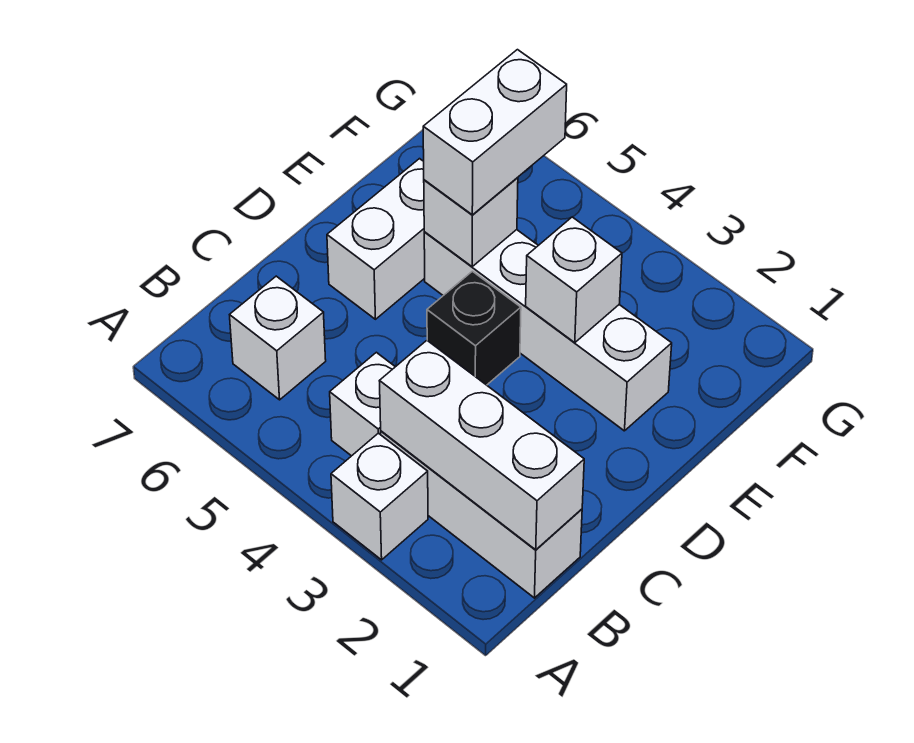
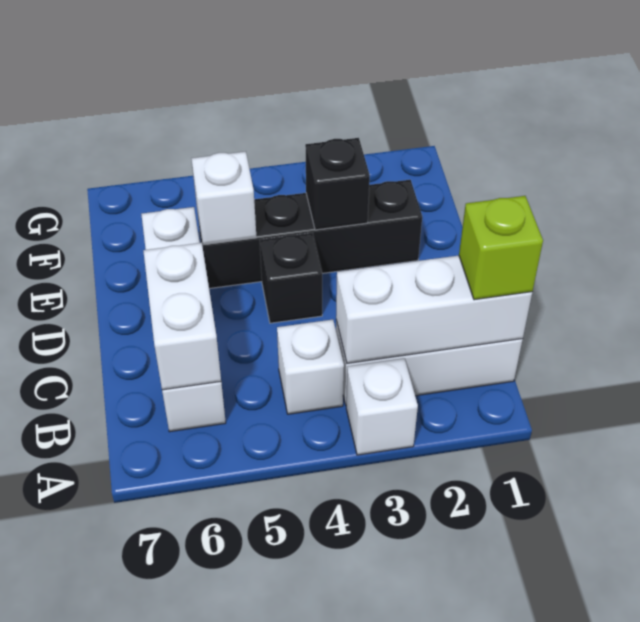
none -> lime brick B1 level 3
white brick E2:E5 level 1 -> black brick E2:E5 level 1
white brick E3 level 2 -> black brick E3 level 2
white brick E5:F5 level 3 -> white brick B6:C6 level 2

